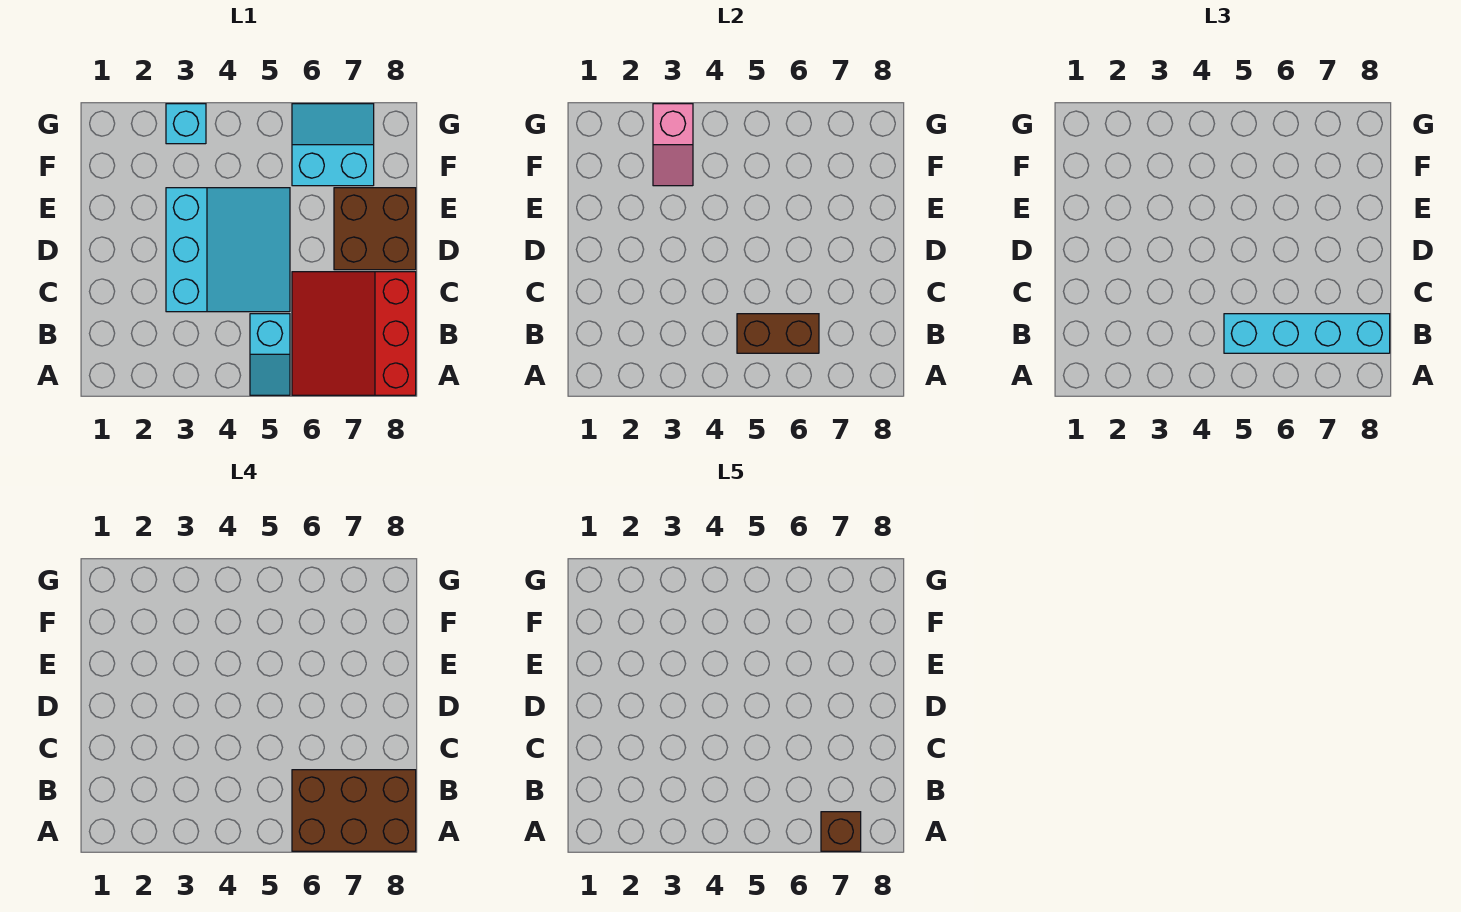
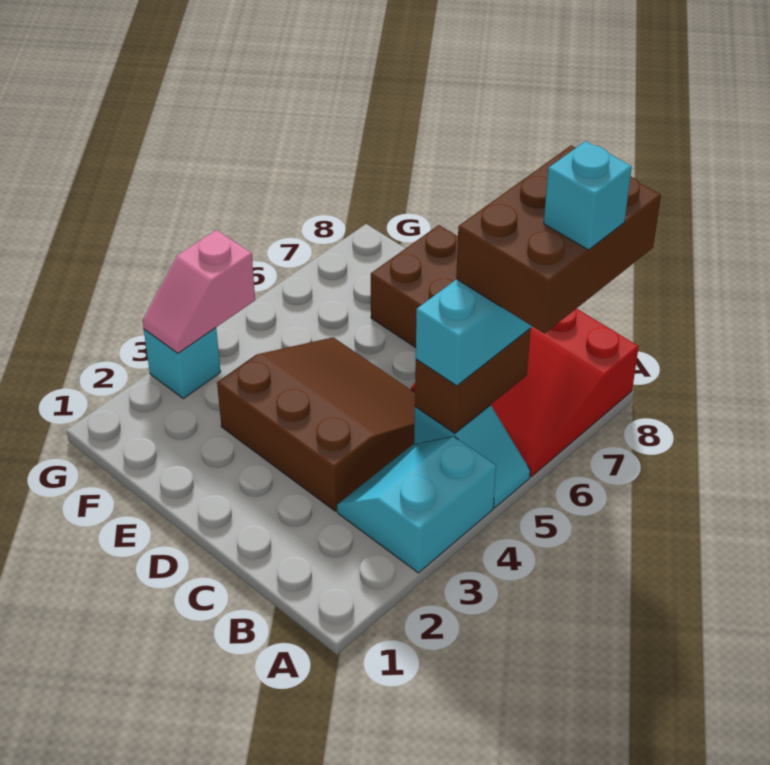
brown brick A7 level 5 -> cyan brick A7 level 5
cyan slope C3:E5 level 1 top 3 -> brown slope C3:E5 level 1 top 3
pink slope F3:G3 level 2 top G -> pink slope G3:G4 level 2 top 4
cyan slope F6:G7 level 1 top F -> cyan slope A3:B4 level 1 top A

